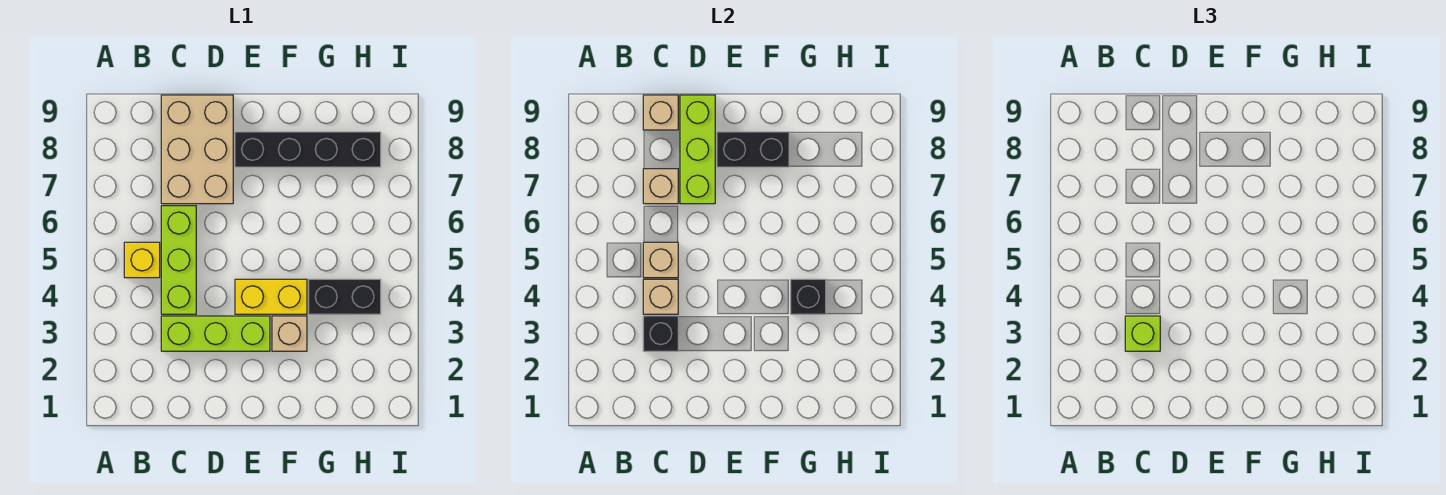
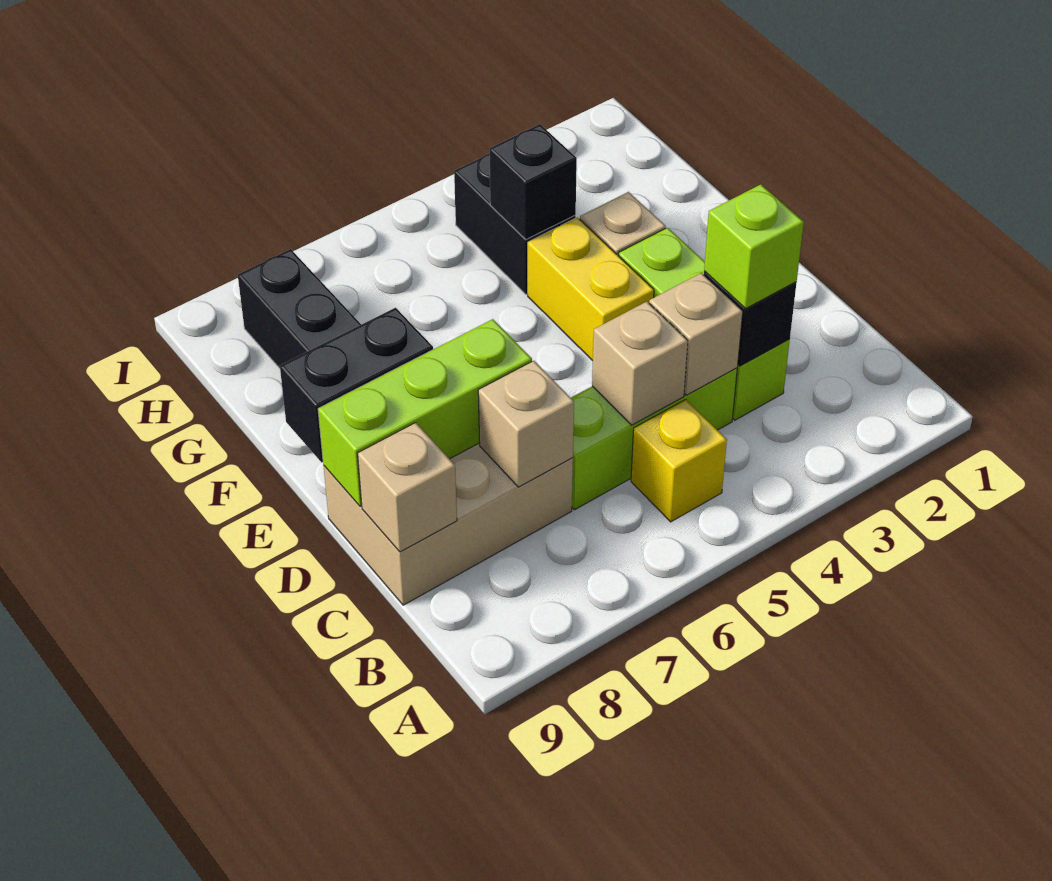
black brick E8:F8 level 2 -> black brick E8:E9 level 2

